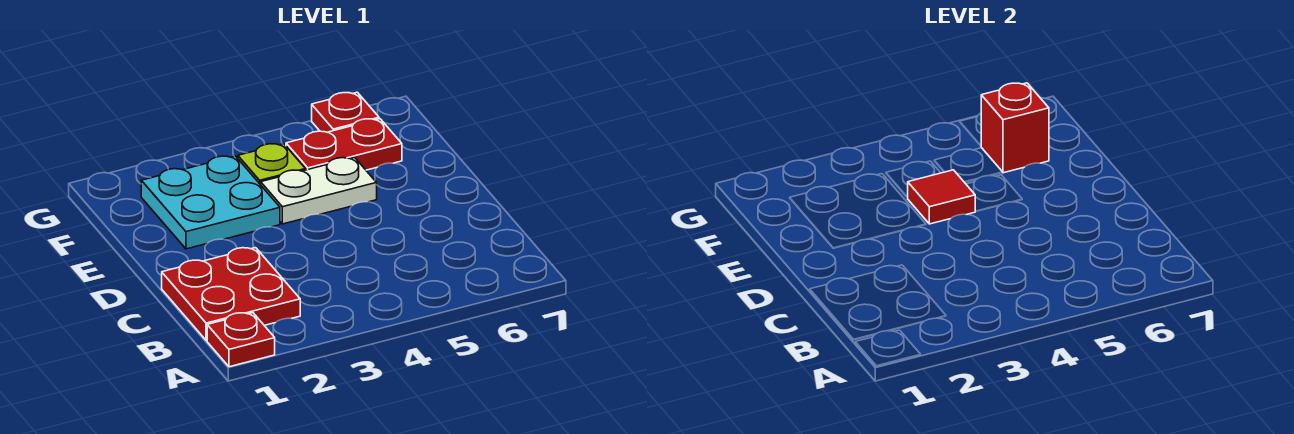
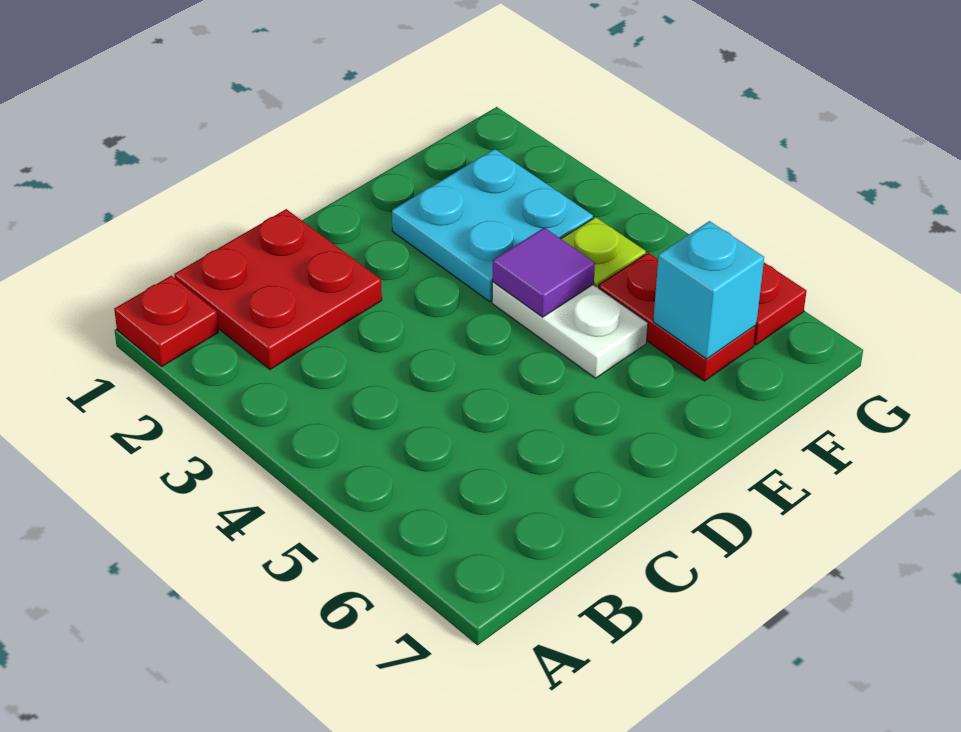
red tile E4 level 2 -> purple tile E4 level 2
red brick F6 level 2 -> cyan brick F6 level 2

